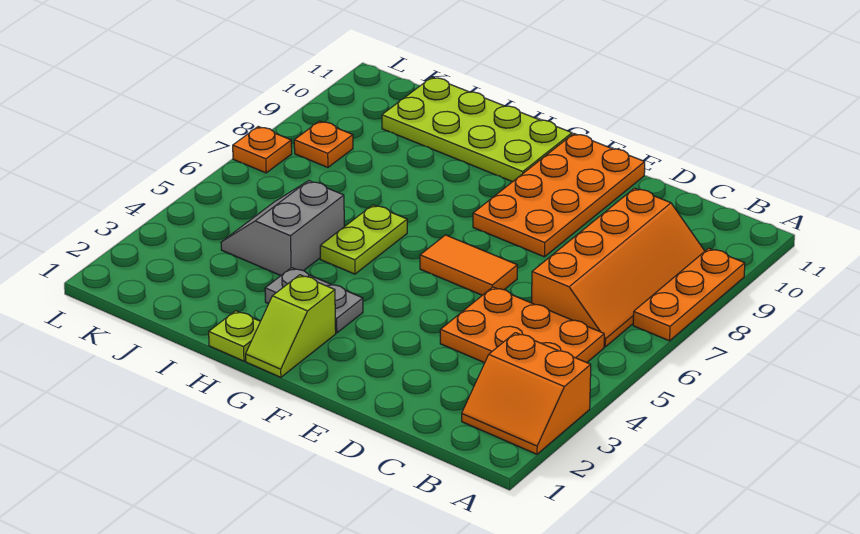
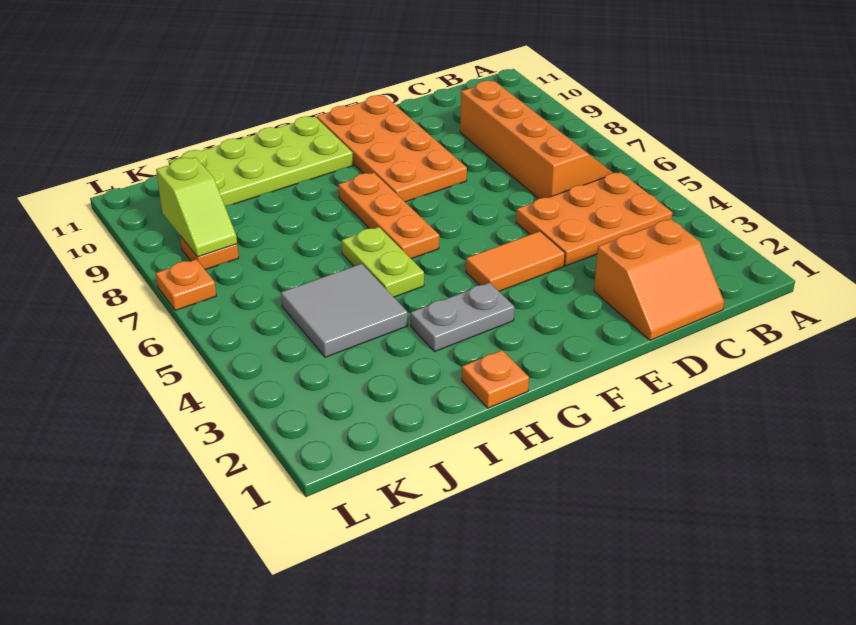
orange slope A2:B3 level 1 top 3 -> orange slope C1:D2 level 1 top 2
orange plate A7:A9 level 1 -> orange plate G6:G8 level 1
orange tile E6:F6 level 1 -> orange tile E4:F4 level 1
lime slope G1:G2 level 1 top 2 -> lime slope K8:K9 level 2 top 9
lime plate H1 level 1 -> orange plate H1 level 1
grey slope I4:J5 level 1 top I -> grey tile I4:J5 level 1

